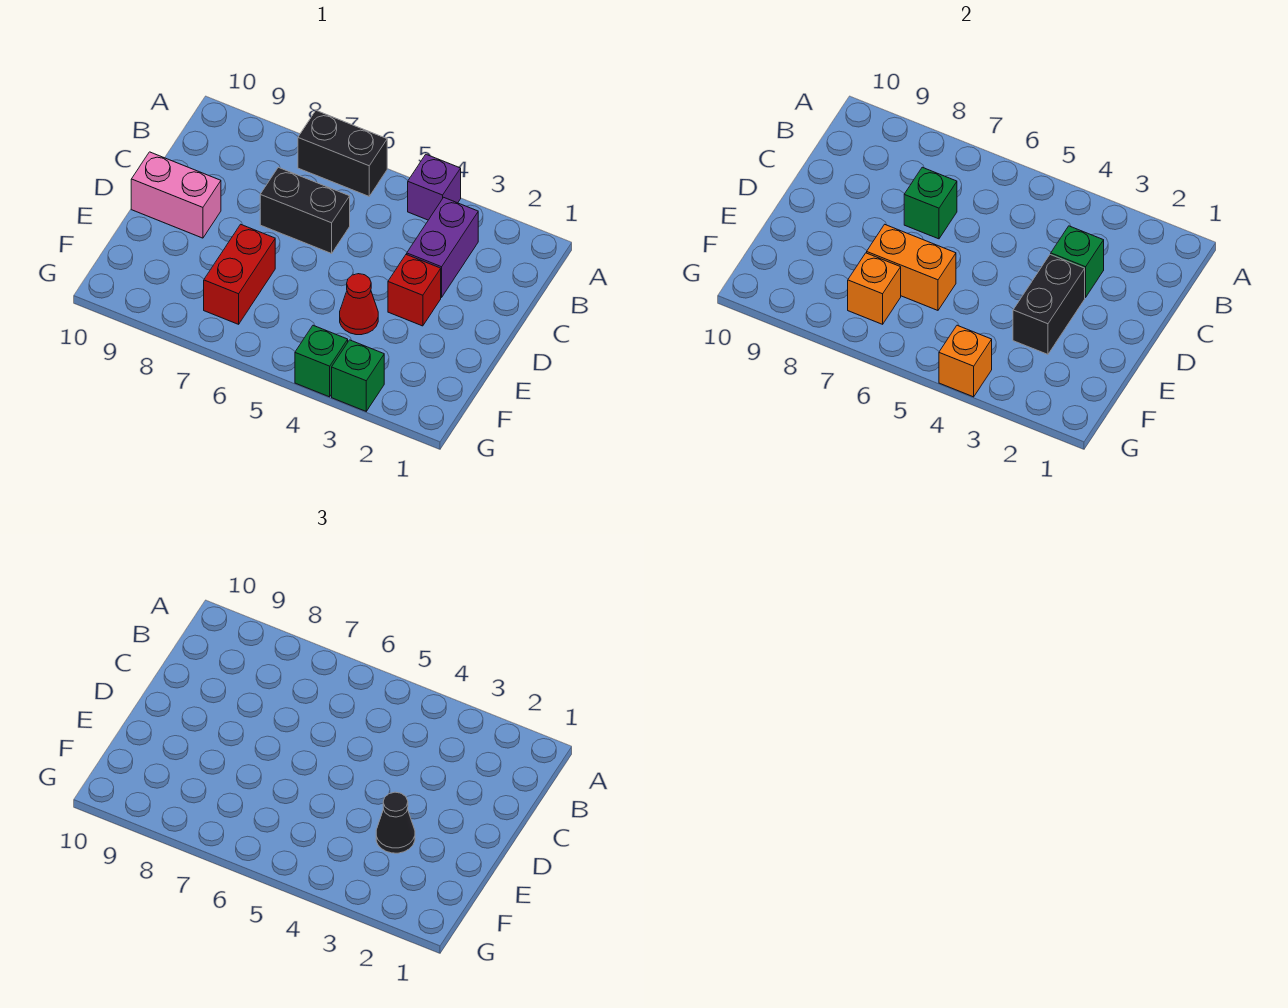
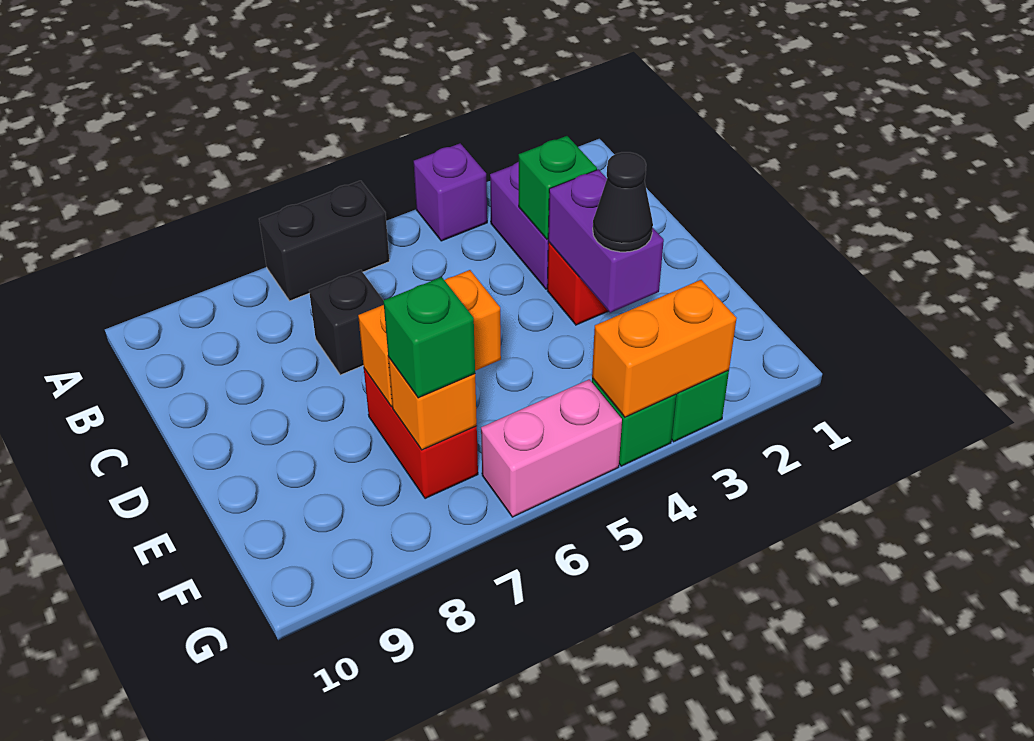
black brick C6:C7 level 1 -> black brick C7 level 1
green brick C7 level 2 -> green brick F7 level 3
black brick D3:E3 level 2 -> purple brick D3:E3 level 2
pink brick D9:D10 level 1 -> pink brick G5:G6 level 1
red cone E4 level 1 -> none
orange brick G4 level 2 -> orange brick G3:G4 level 2

